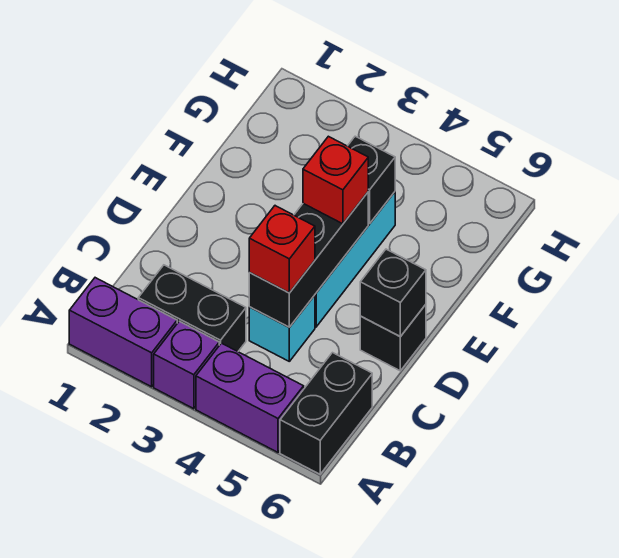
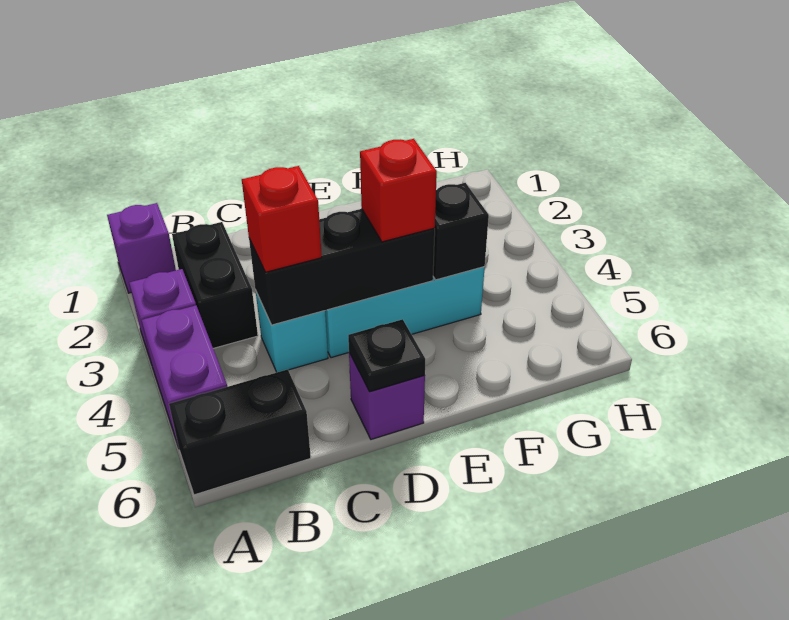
purple brick A1:A2 level 1 -> purple brick A1 level 1
black brick D6 level 1 -> purple brick D6 level 1
black brick D6 level 2 -> black plate D6 level 2

